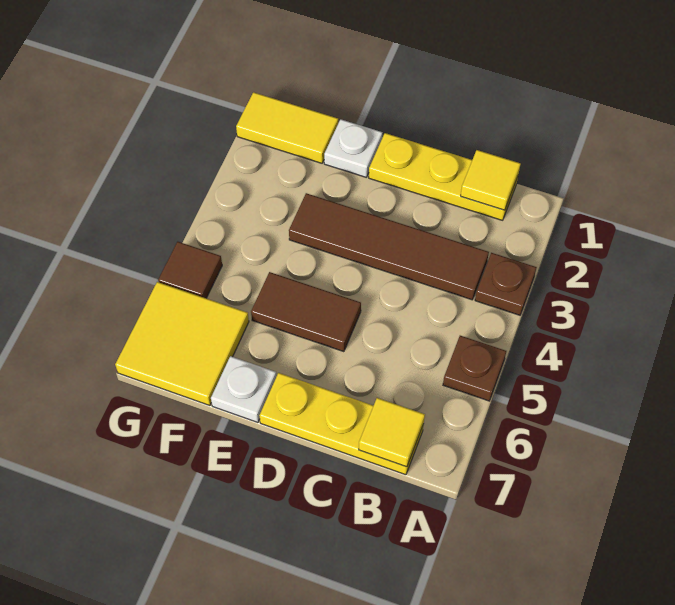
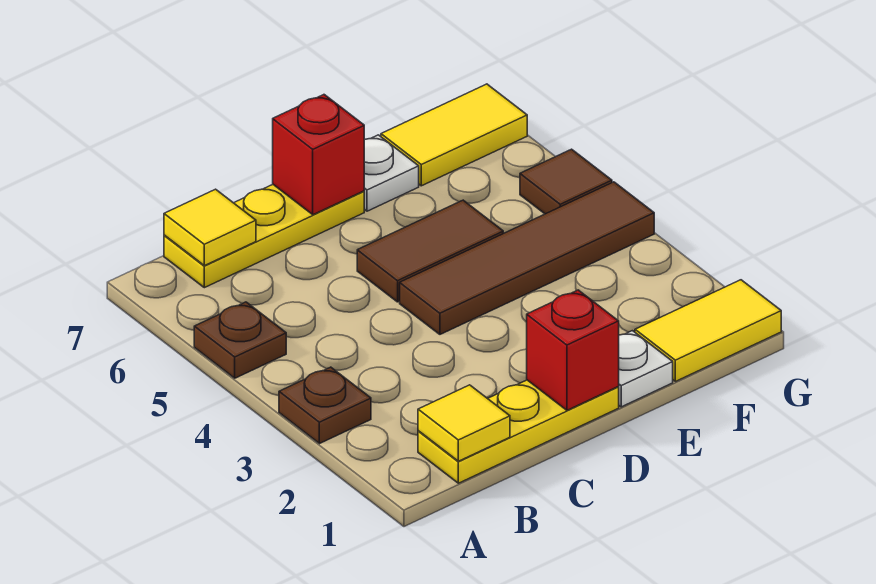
brown tile B3:E3 level 1 -> brown tile D4:G4 level 1
none -> red brick D1 level 2
none -> red brick D7 level 2
yellow tile F6:G7 level 1 -> yellow tile F7:G7 level 1

